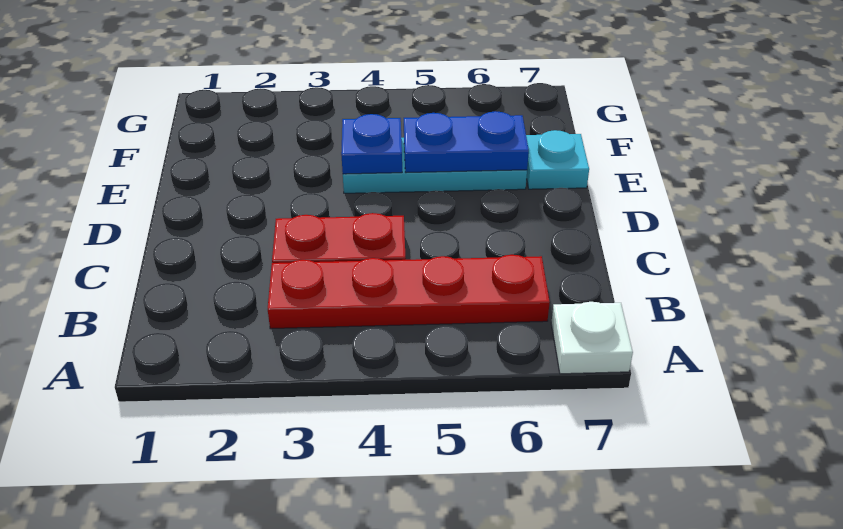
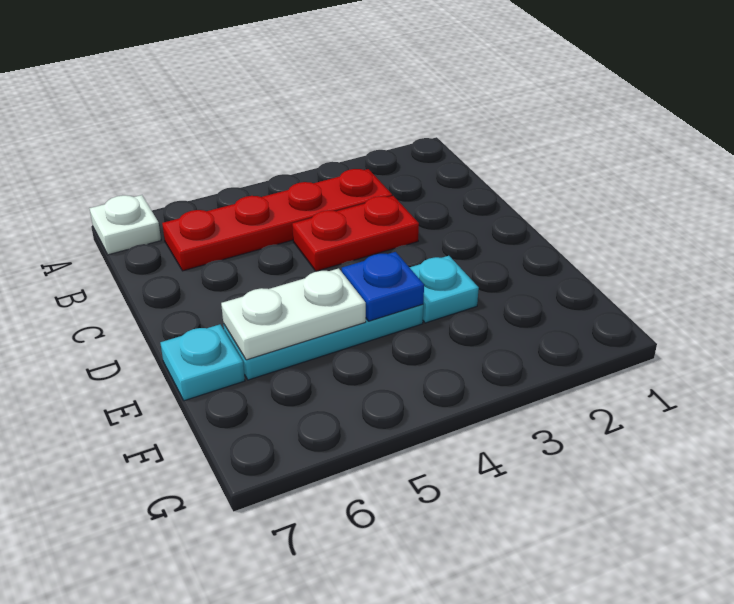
none -> cyan plate E3 level 1
blue plate E5:E6 level 2 -> white plate E5:E6 level 2

